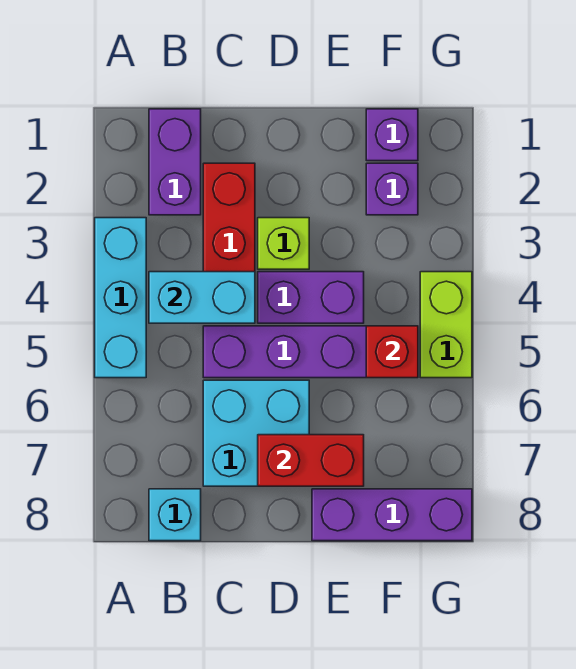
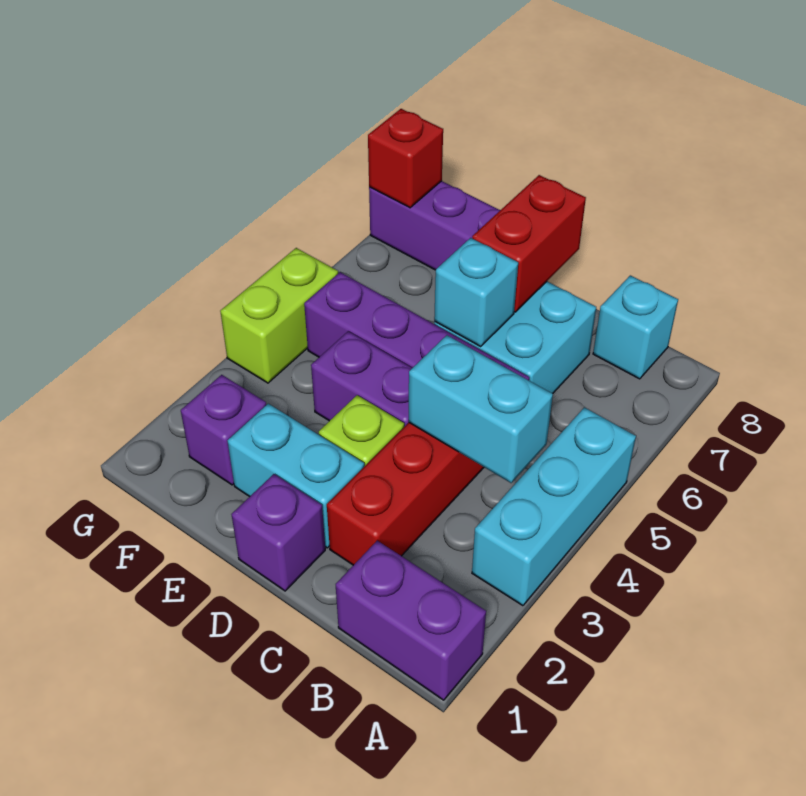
purple brick B1:B2 level 1 -> purple brick A1:B1 level 1
none -> cyan brick D2:E2 level 1
none -> cyan brick D6 level 2
red brick D7:E7 level 2 -> red brick D7:D8 level 2
purple brick F1 level 1 -> purple brick D1 level 1
red brick F5 level 2 -> red brick G8 level 2

